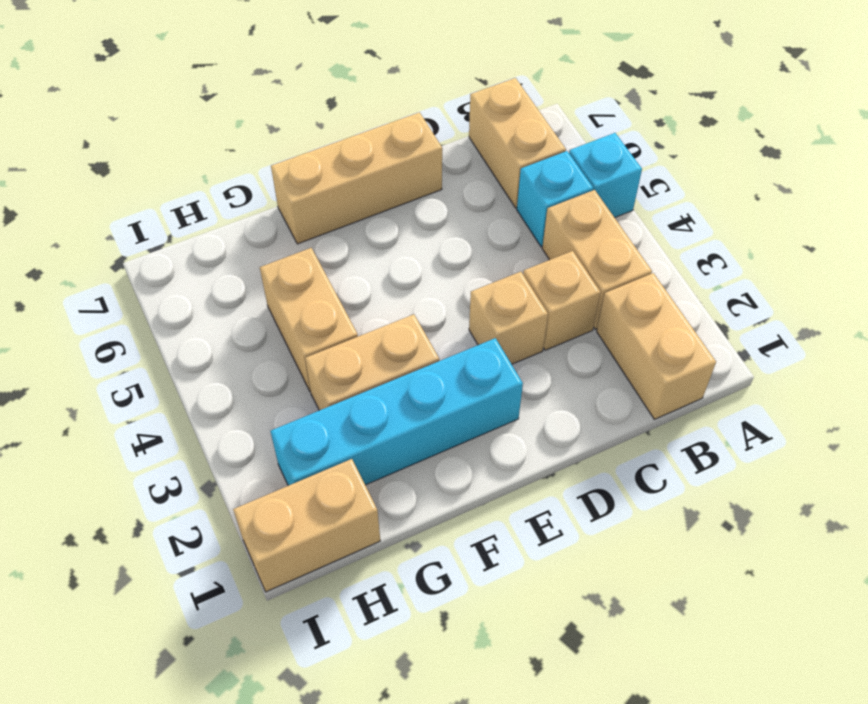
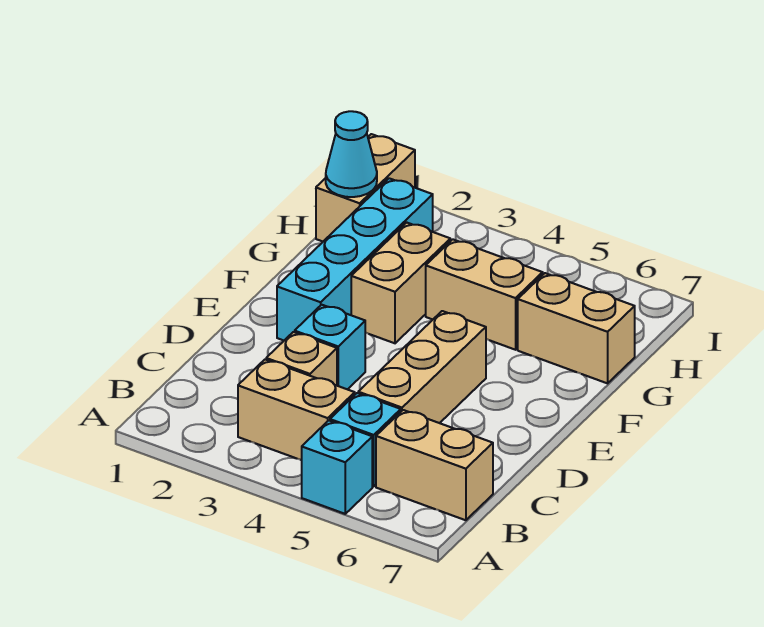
tan brick B1:B2 level 1 -> tan brick G6:G7 level 1
tan brick D3 level 1 -> cyan brick D3 level 1
tan brick D7:F7 level 1 -> tan brick C5:E5 level 1
none -> cyan cone H1 level 2

